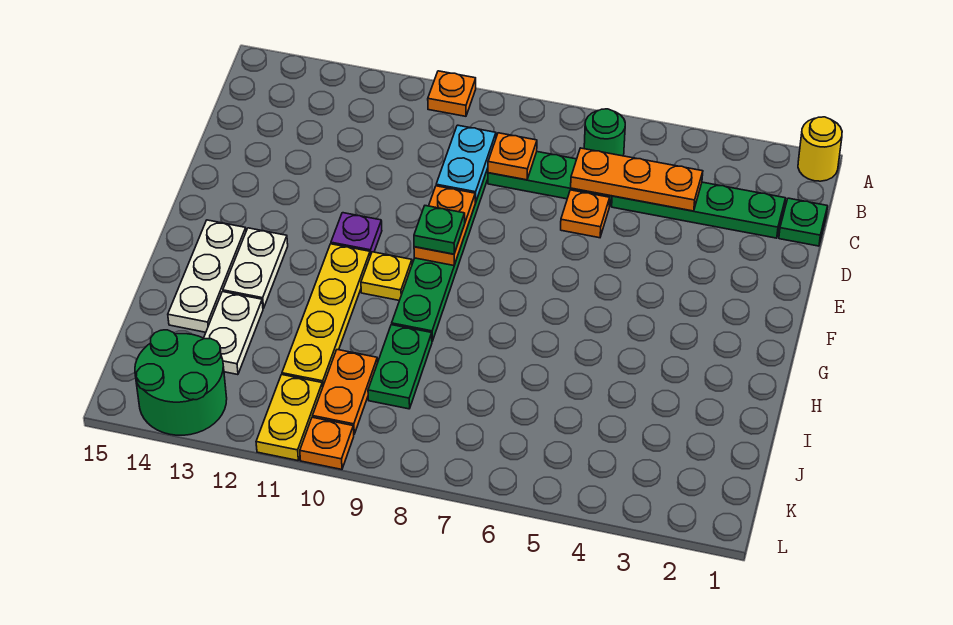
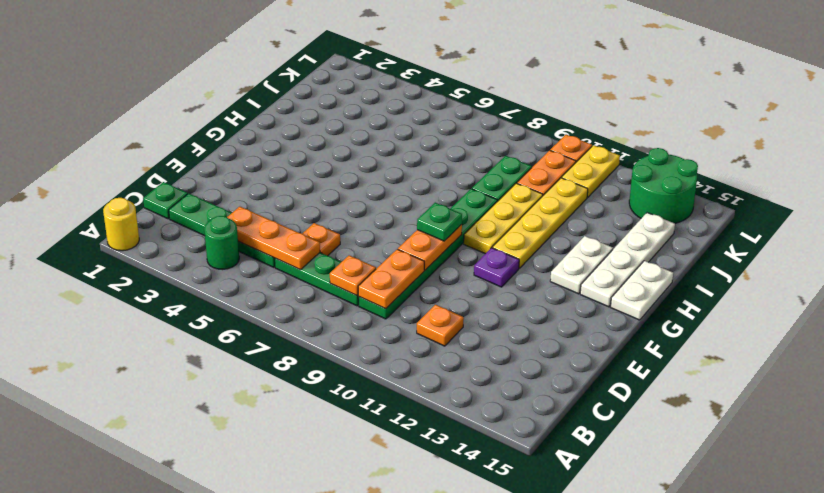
orange plate A10 level 1 -> orange plate C11 level 1
green round brick B6 level 1 -> green round brick B4 level 1
cyan plate C9:D9 level 2 -> orange plate C9:D9 level 2
yellow plate G10 level 1 -> yellow plate G10:I10 level 1
white plate G14:I14 level 1 -> white plate G14:J14 level 1
white plate I13:J13 level 1 -> white plate G15:H15 level 1

